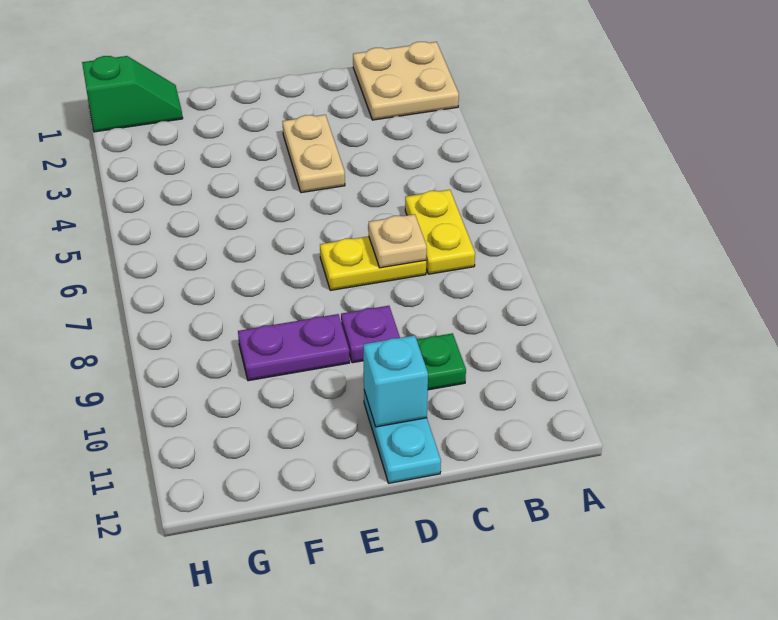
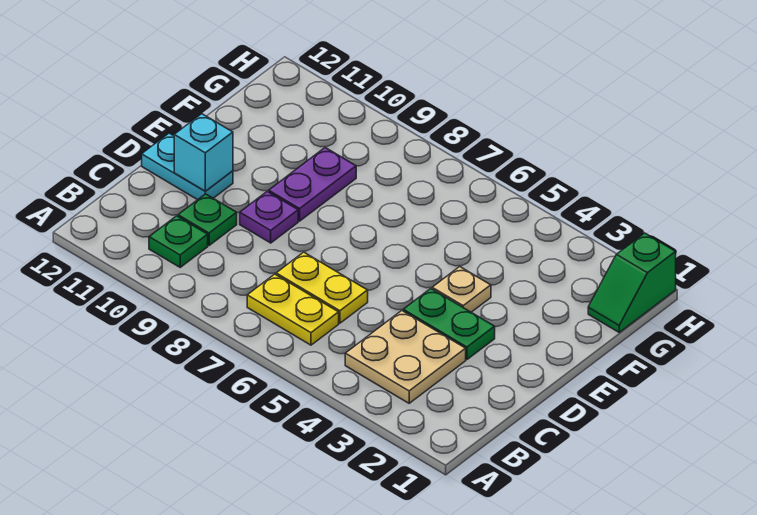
tan plate A1:B2 level 1 -> tan plate B3:C4 level 1
none -> green plate B10 level 1
yellow plate C7:D7 level 1 -> yellow plate C6:C7 level 1
tan plate C7 level 2 -> tan plate E4 level 1
tan plate D3:D4 level 1 -> green plate D3:D4 level 1

